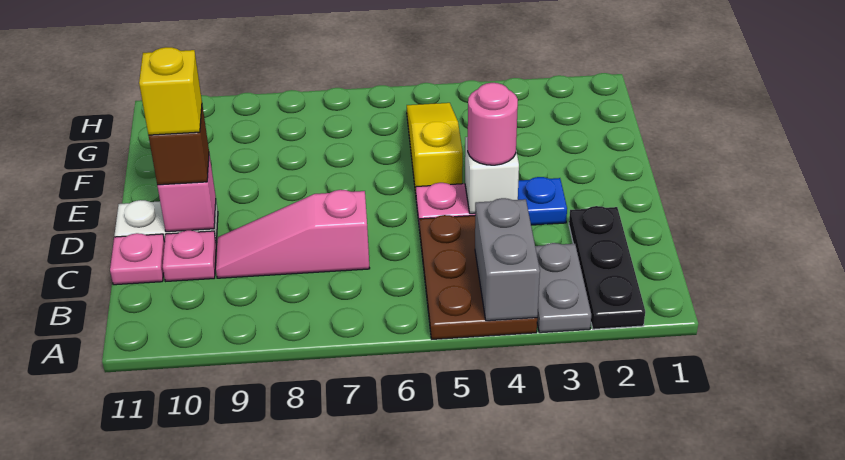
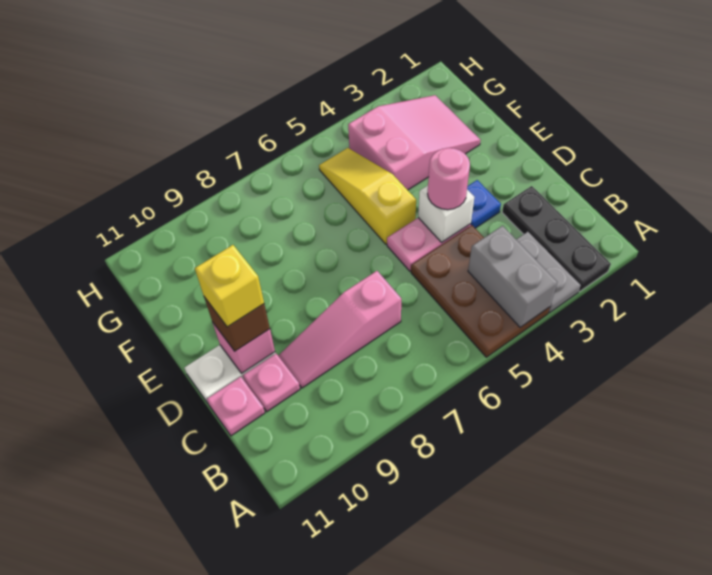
none -> pink slope F2:G4 level 1 top 4

